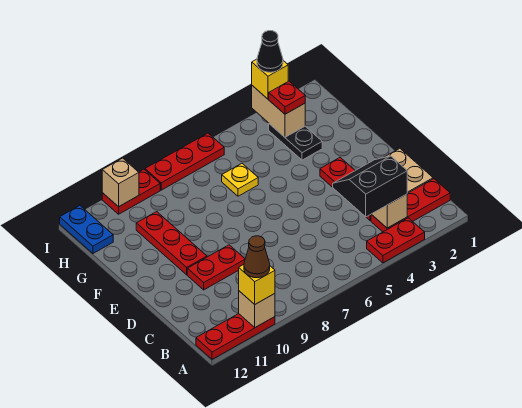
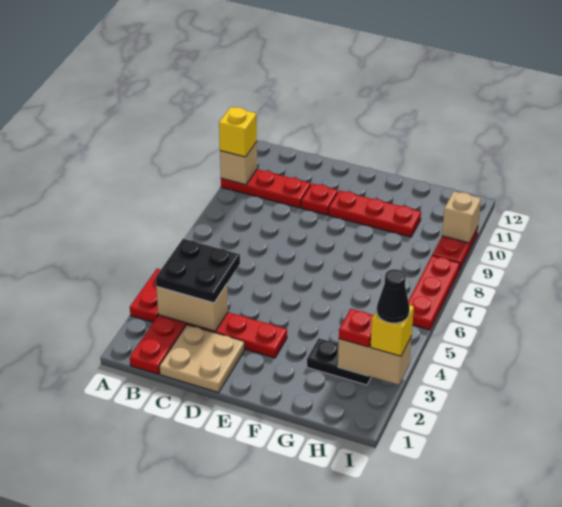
red plate A10:A12 level 1 -> red plate A10:C10 level 1
brown cone A10 level 4 -> none
black slope B3:C4 level 3 top B -> black plate B3:C4 level 3
red plate D9:D10 level 1 -> red plate D10 level 1
yellow plate G6 level 1 -> none
blue plate H12:I12 level 1 -> none

